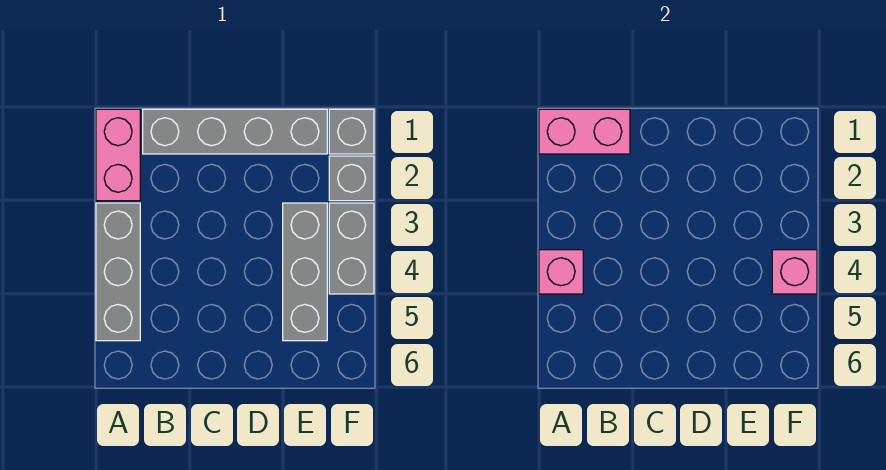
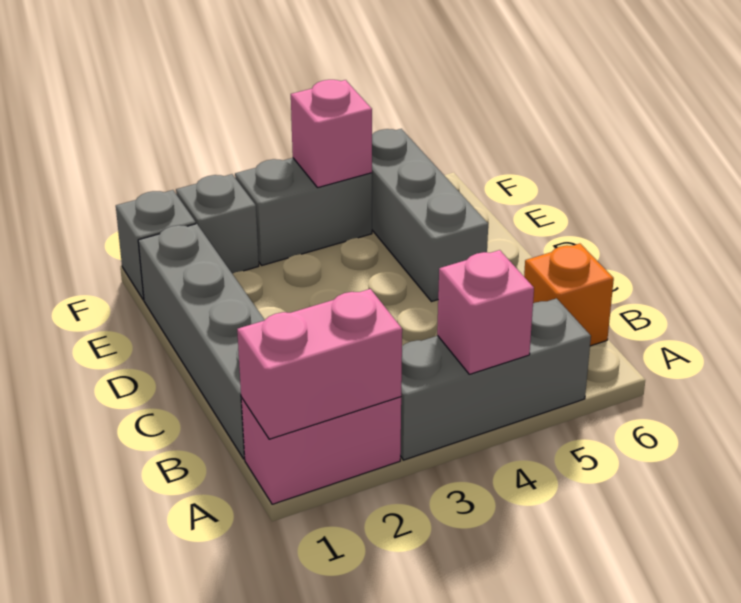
pink brick A1:B1 level 2 -> pink brick A1:A2 level 2
none -> orange brick B6 level 1
grey brick E3:E5 level 1 -> grey brick D5:F5 level 1

